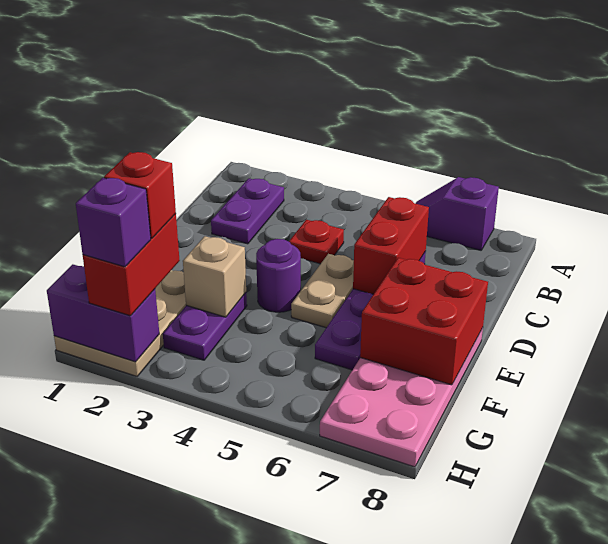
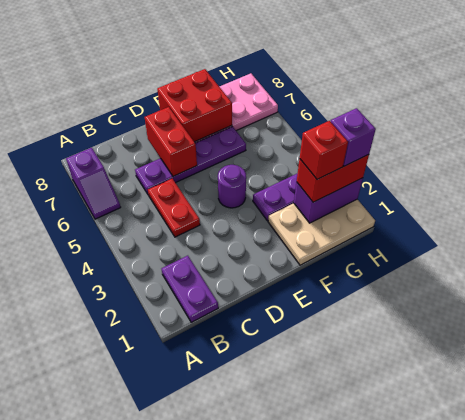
purple plate B2:C2 level 1 -> purple plate B1:B2 level 1
red plate C4 level 1 -> red plate C4:C5 level 1
red brick C6:D6 level 2 -> red brick D6:D7 level 2
tan plate D5:E5 level 1 -> none
tan brick F3 level 2 -> none
purple brick H1:H2 level 2 -> purple brick G2:H2 level 2

